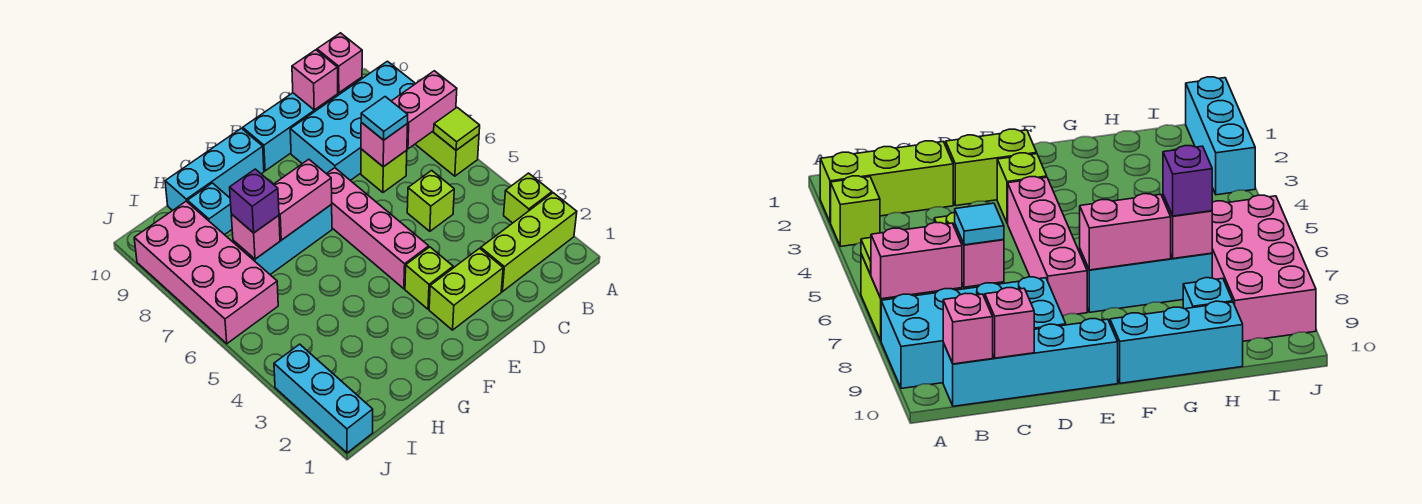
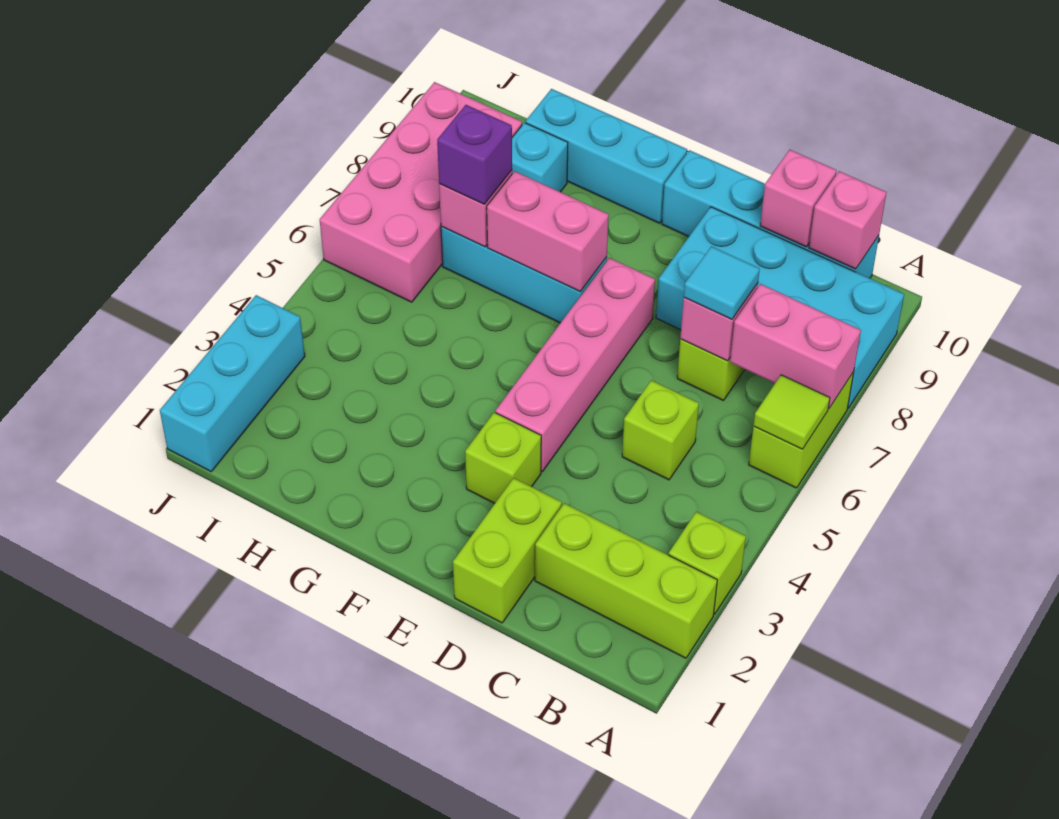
lime brick D2:E2 level 1 -> lime brick D1:D2 level 1

